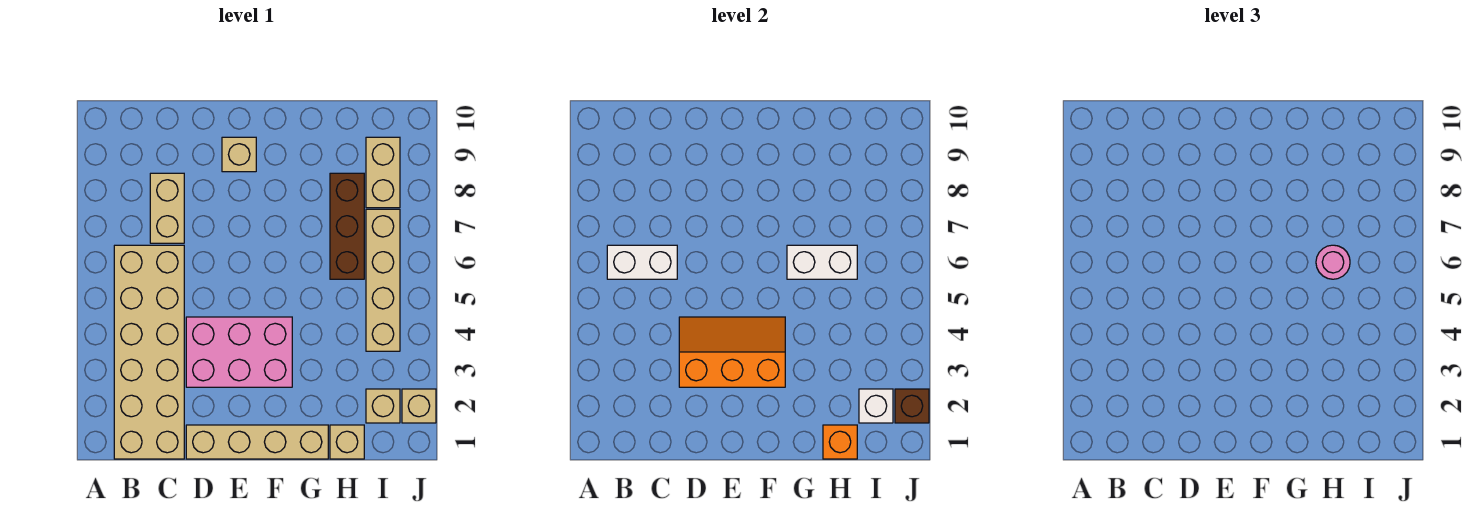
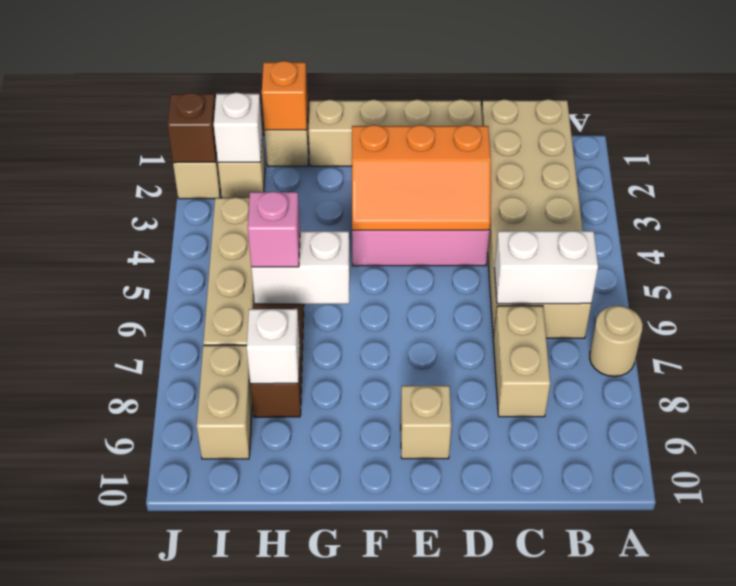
none -> tan round brick A7 level 1
pink round brick H6 level 3 -> pink brick H6 level 3
none -> white brick H8 level 2

